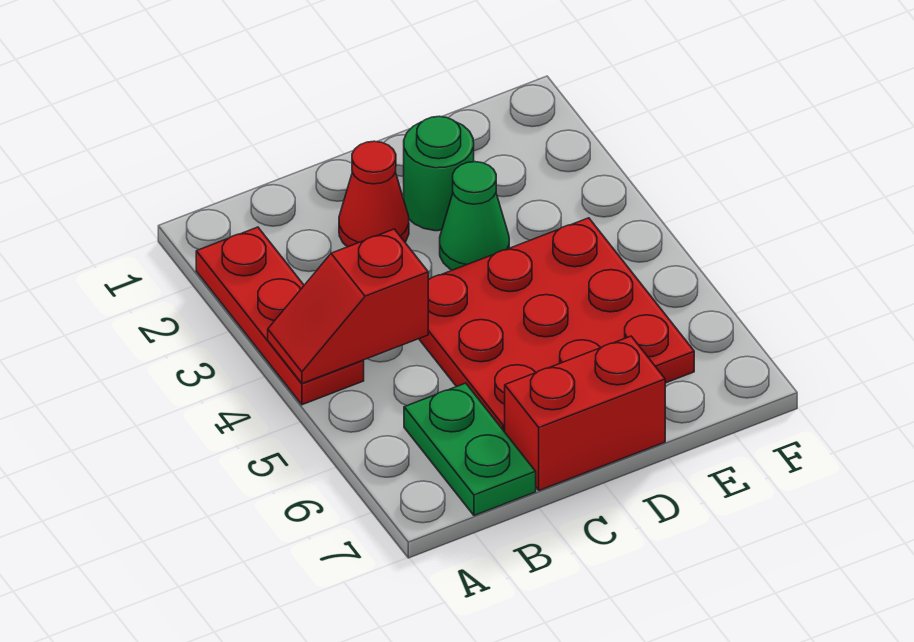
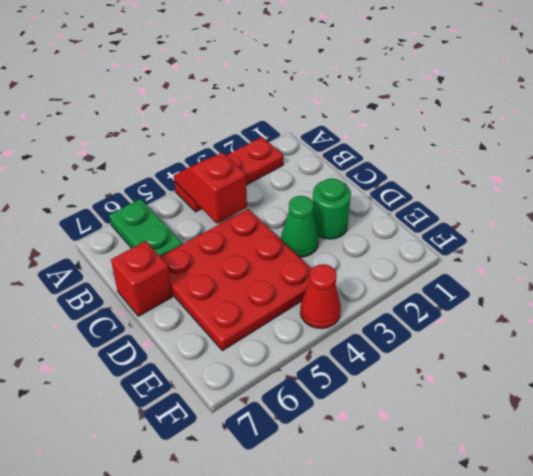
green plate B6:B7 level 1 -> green plate A6:B6 level 1
red cone C2 level 1 -> red cone F4 level 1
red brick C7:D7 level 1 -> red brick C7 level 1

